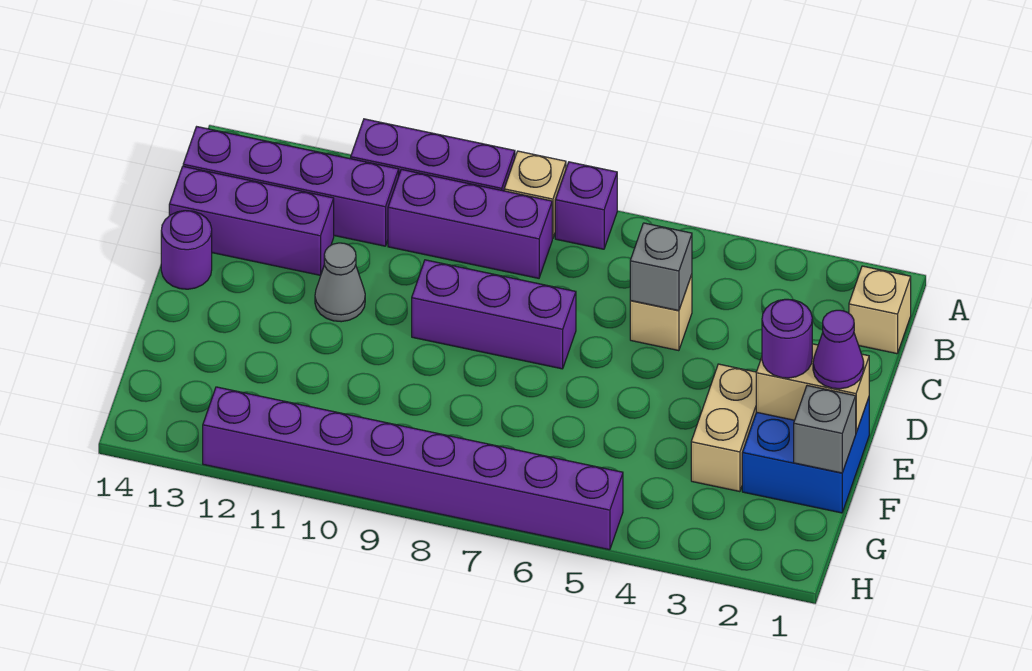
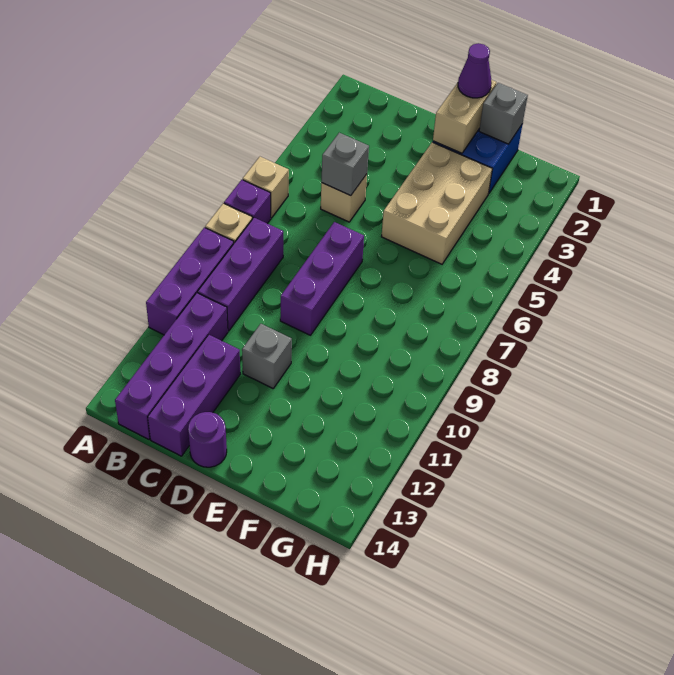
tan brick B1 level 1 -> tan brick A6 level 1
grey cone D11 level 1 -> grey brick D11 level 1
purple round brick E2 level 3 -> none
tan brick E3:F3 level 1 -> tan brick E3:F5 level 1
purple brick H5:H12 level 1 -> none

